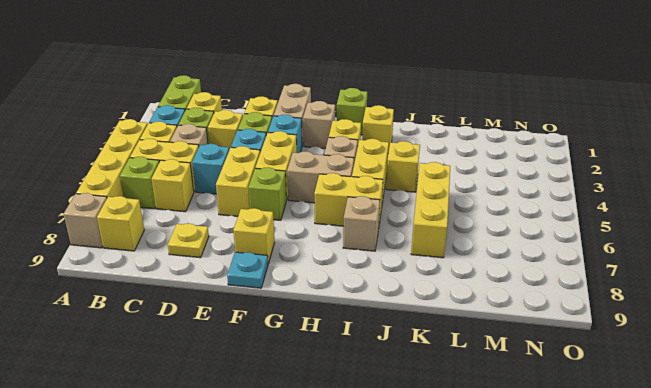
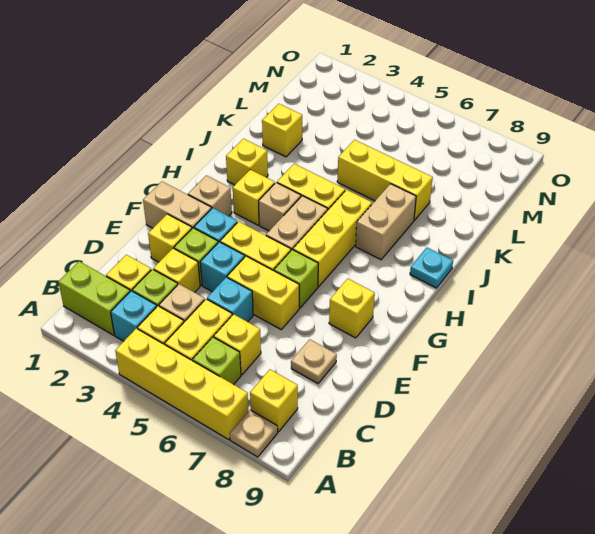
tan brick A8 level 1 -> tan plate A8 level 1
yellow plate D8 level 1 -> tan plate D8 level 1
cyan plate F9 level 1 -> cyan plate I9 level 1
lime brick H1 level 1 -> none
yellow brick H6:I6 level 1 -> yellow brick G6:I6 level 1
tan brick I7 level 1 -> tan brick I7:J7 level 1
yellow brick J4 level 1 -> yellow brick K2 level 1

